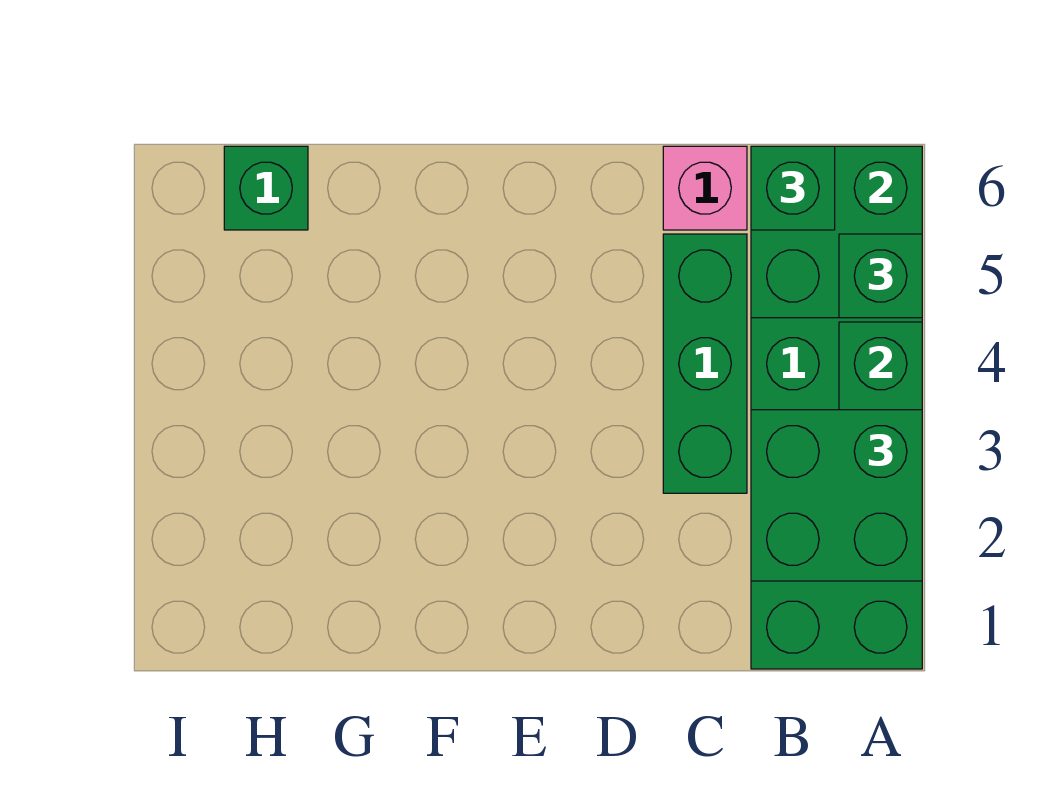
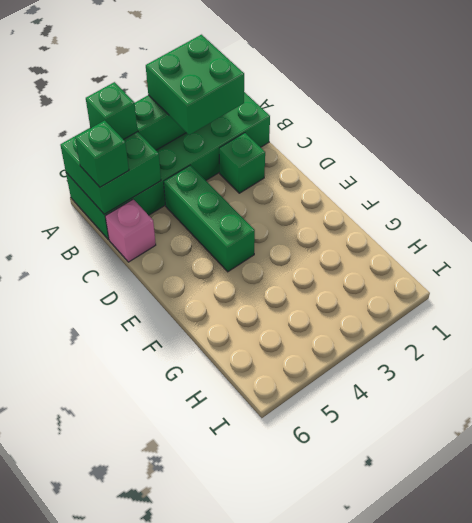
green brick C3:C5 level 1 -> green brick C4:E4 level 1
green brick H6 level 1 -> green brick C2 level 1

